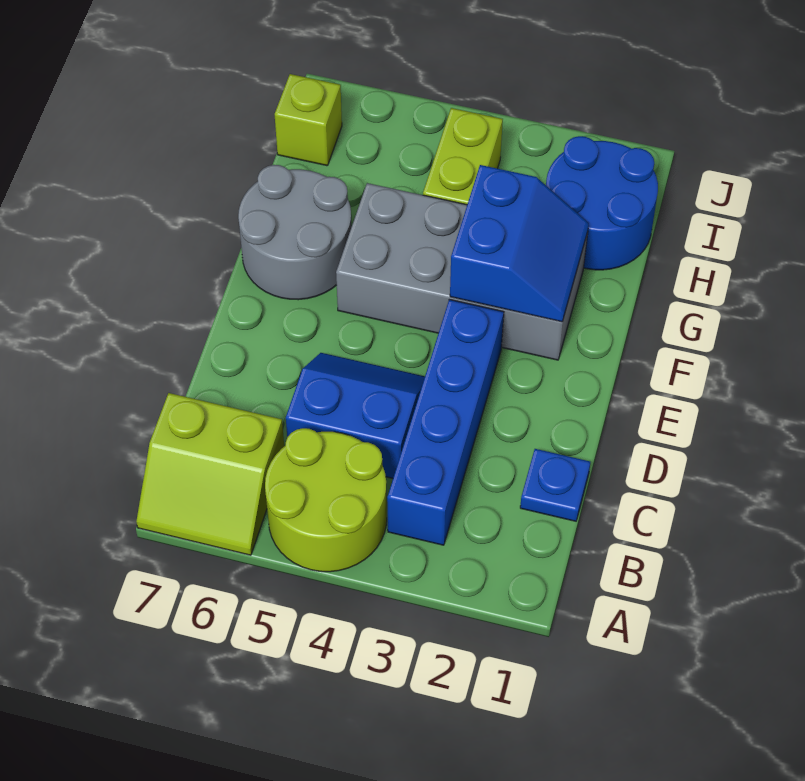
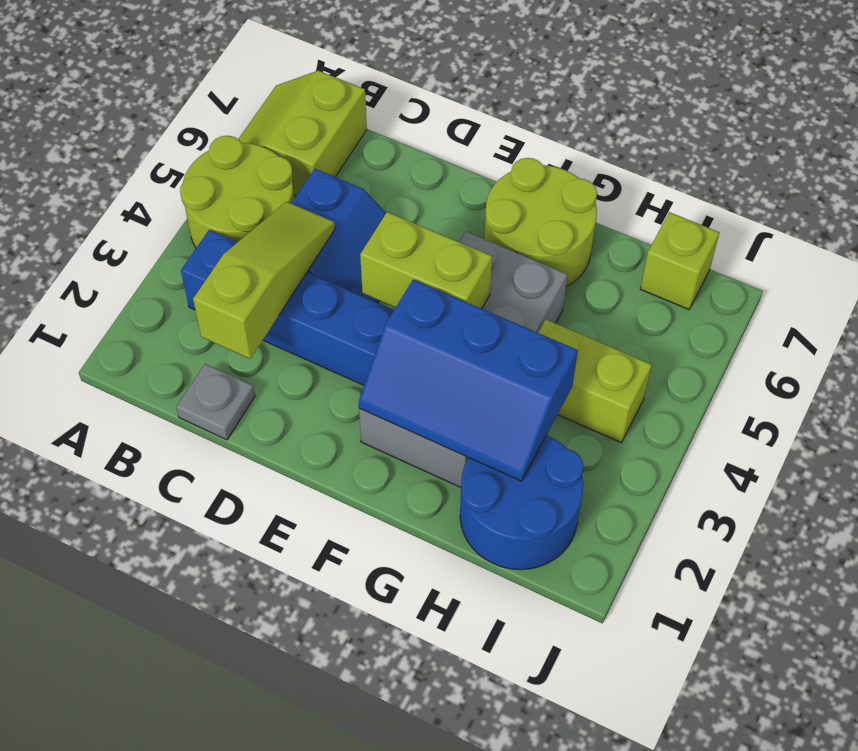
blue plate C1 level 1 -> grey plate C1 level 1
none -> lime slope C2:C4 level 2 top 2
none -> lime brick E4:F4 level 2
blue slope F2:G3 level 2 top 3 -> blue slope F2:H3 level 2 top 3
grey round brick F6:G7 level 1 -> lime round brick F6:G7 level 1

